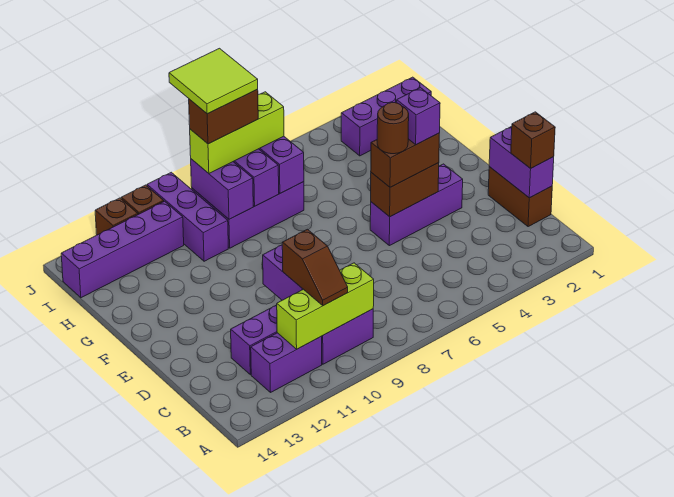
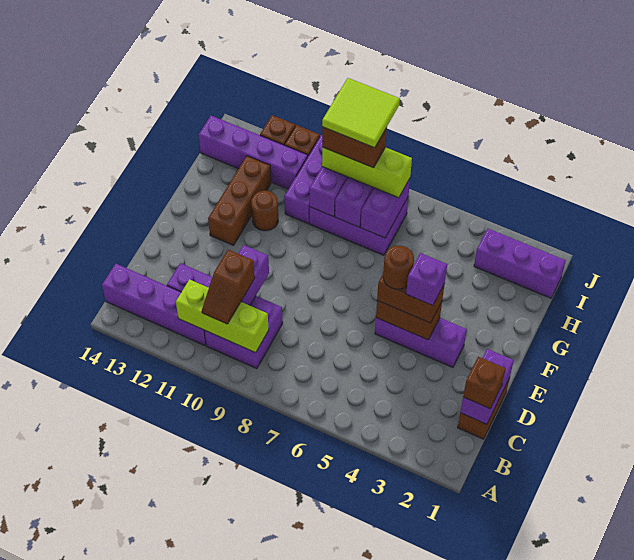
purple brick B11:B12 level 1 -> purple brick B11:B14 level 1
none -> brown brick F12:H12 level 1
none -> brown round brick G11 level 1

